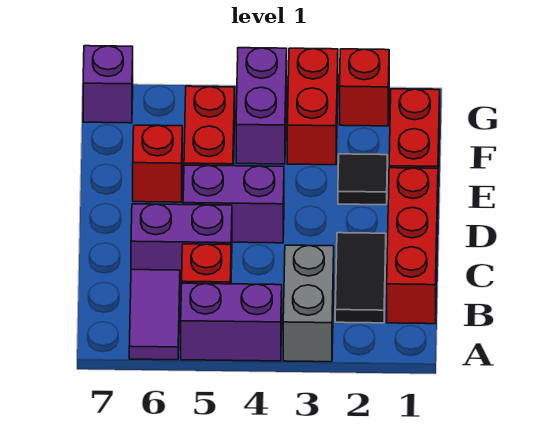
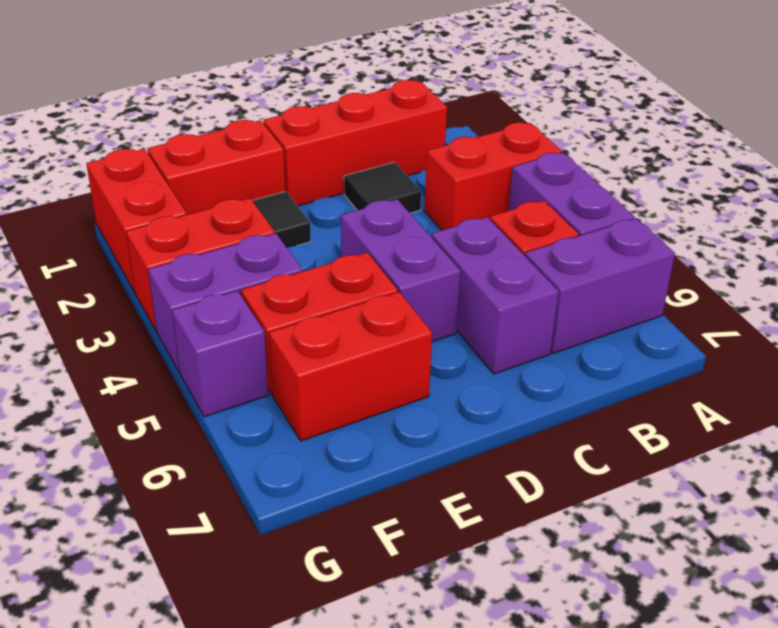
grey brick A3:B3 level 1 -> red brick A3:B3 level 1
purple tile A6:B6 level 1 -> purple brick A6:B6 level 1
black tile B2:C2 level 1 -> black tile C2 level 1
red brick E6 level 1 -> red brick E6:F6 level 1
red brick G2 level 1 -> red brick G1:G2 level 1
purple brick G7 level 1 -> purple brick G5 level 1

